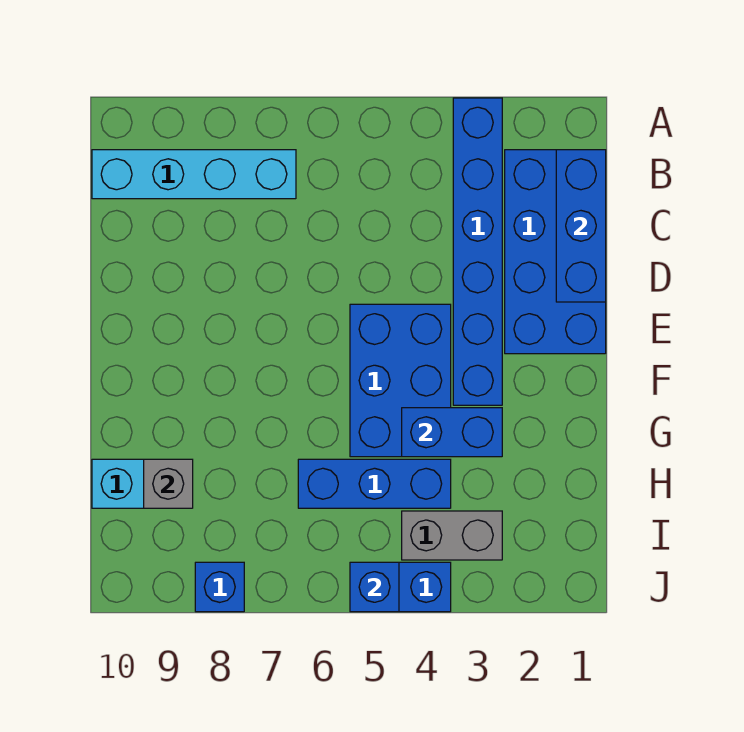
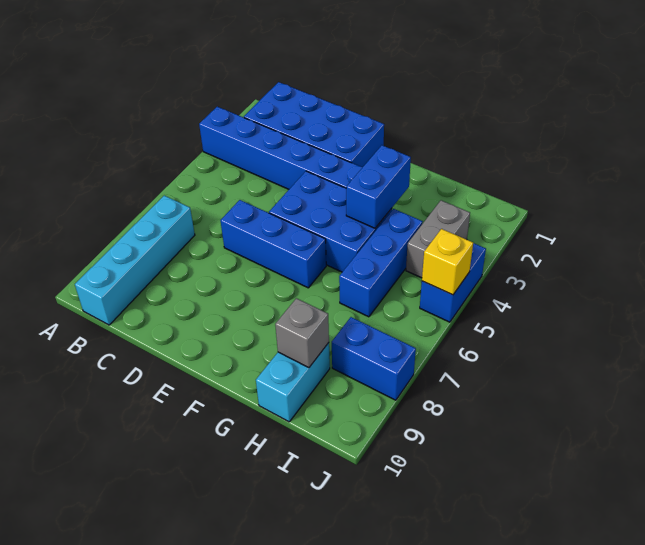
blue brick B1:D1 level 2 -> blue brick D6:F6 level 1
blue brick J5 level 2 -> yellow brick J5 level 2
blue brick J8 level 1 -> blue brick I8:J8 level 1

